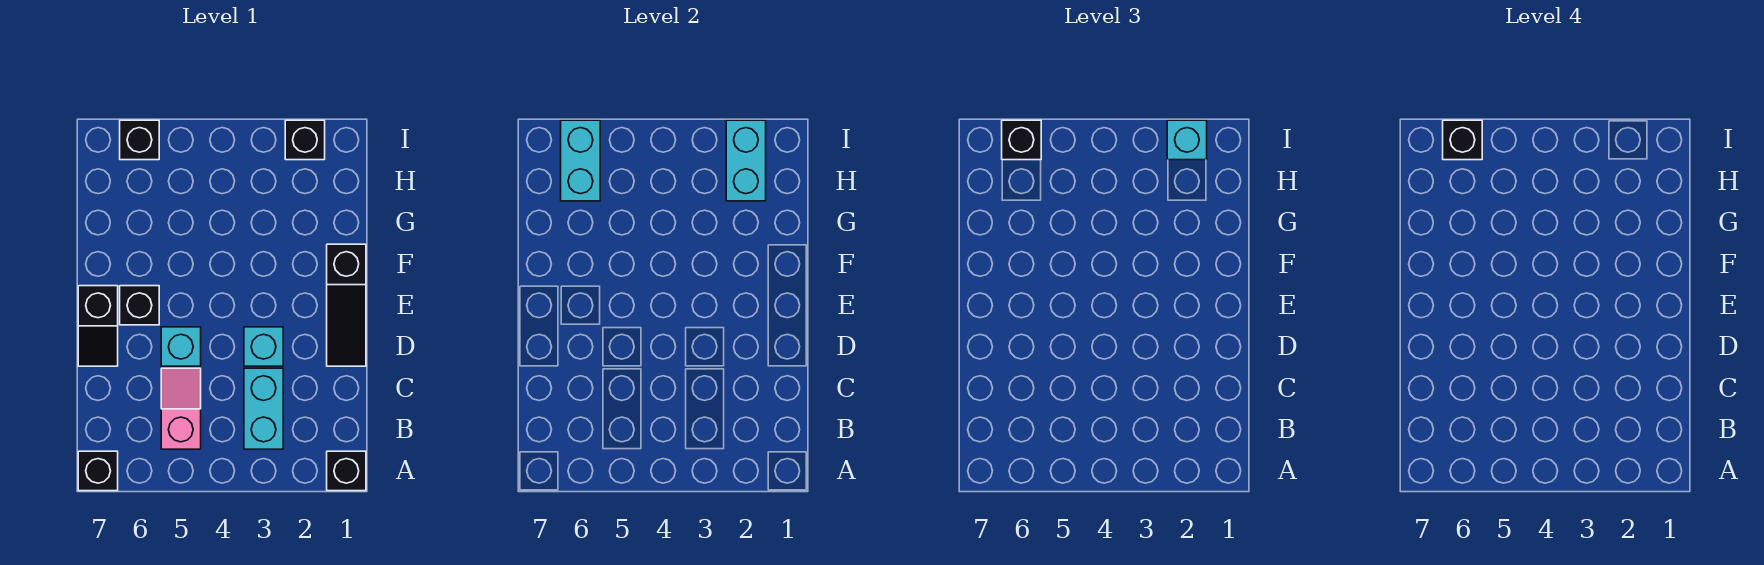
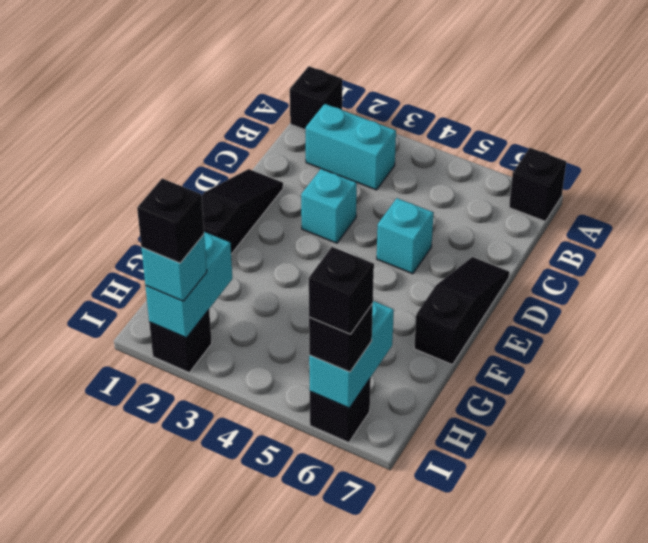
cyan brick B3:C3 level 1 -> cyan brick B2:B3 level 1
pink slope B5:C5 level 1 top B -> none
black slope D7:E7 level 1 top E -> black slope D7:F7 level 1 top F
black brick E6 level 1 -> black brick I2 level 4

